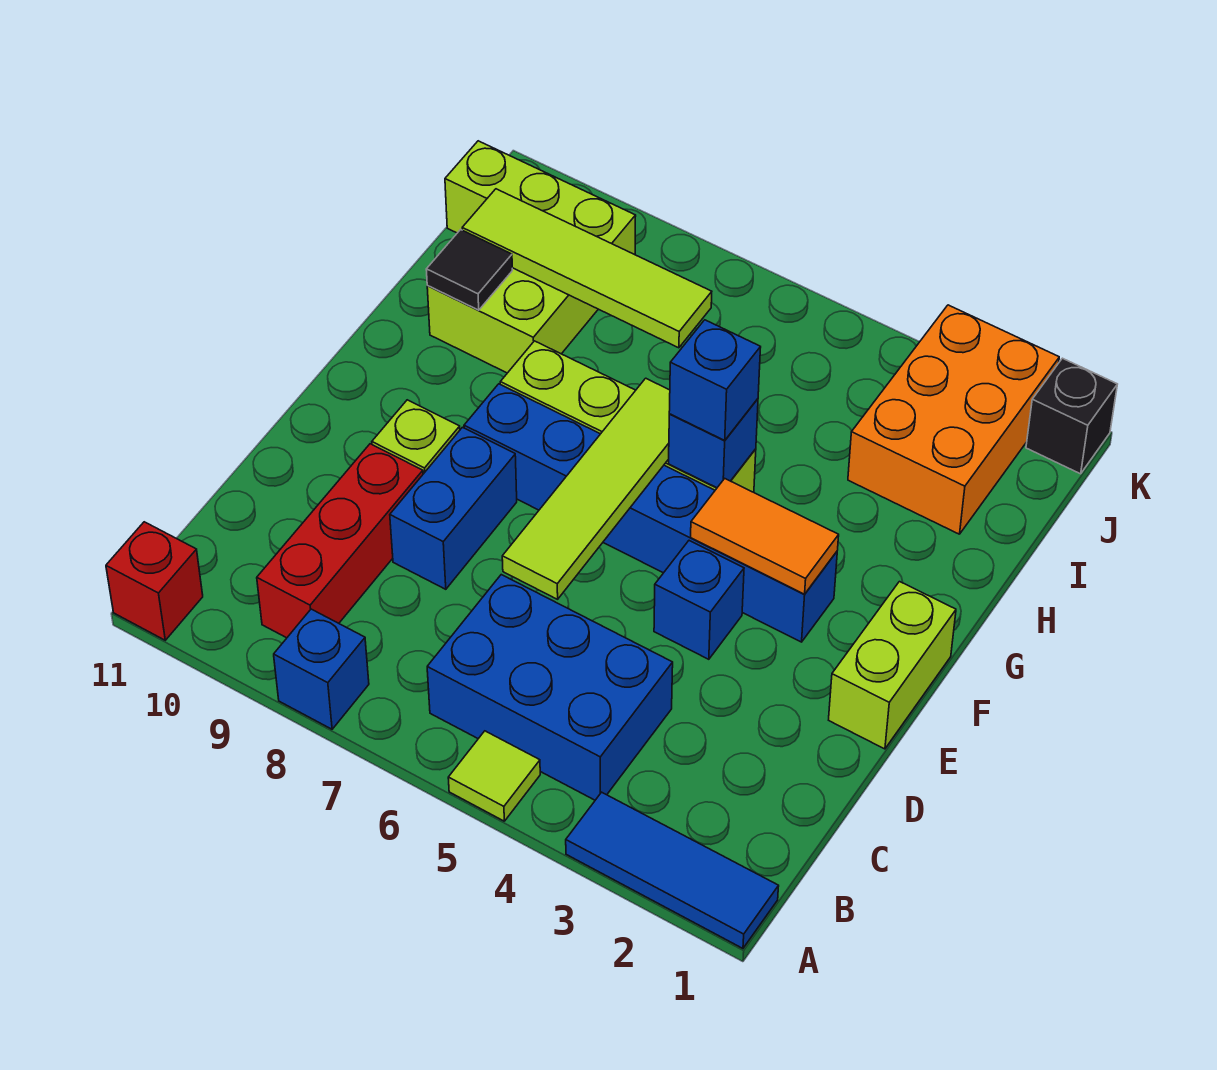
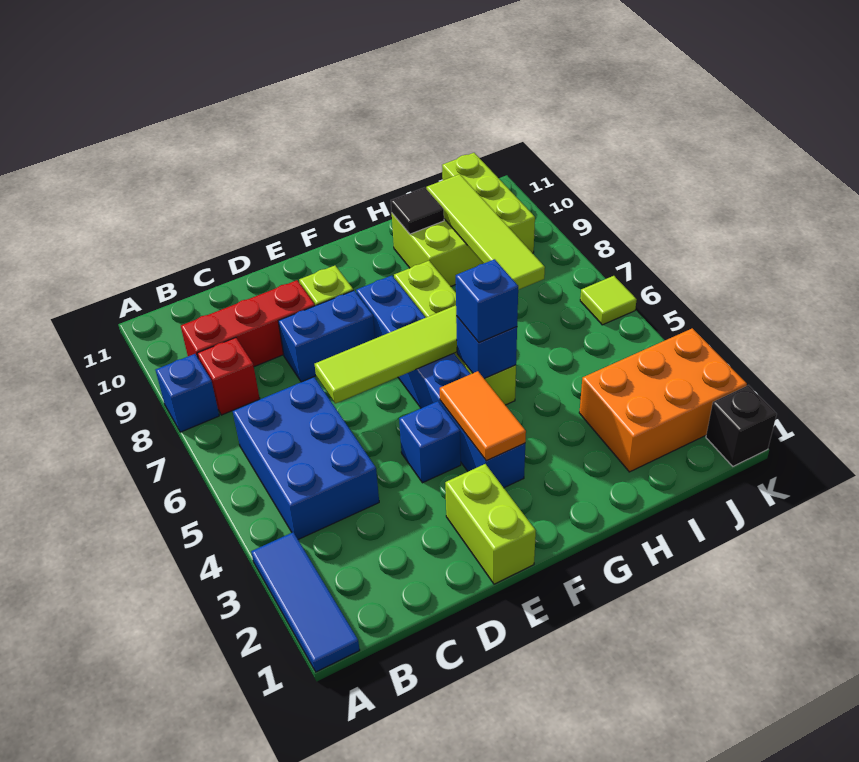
lime tile A5 level 1 -> lime tile K6 level 1
red brick A11 level 1 -> red brick B8 level 1
lime brick E1:F1 level 1 -> lime brick E1:E2 level 1

